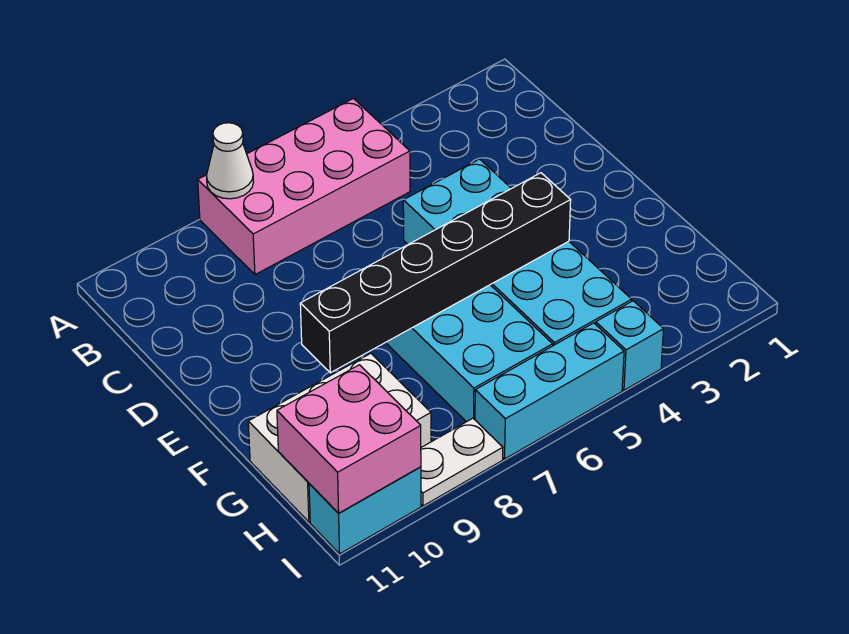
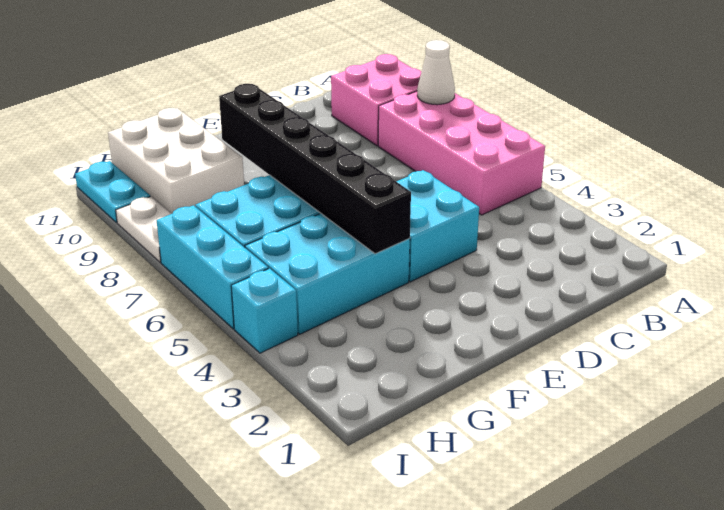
pink brick H10:I11 level 2 -> pink brick A9:B10 level 1
cyan brick I10:I11 level 1 -> cyan plate I10:I11 level 1

